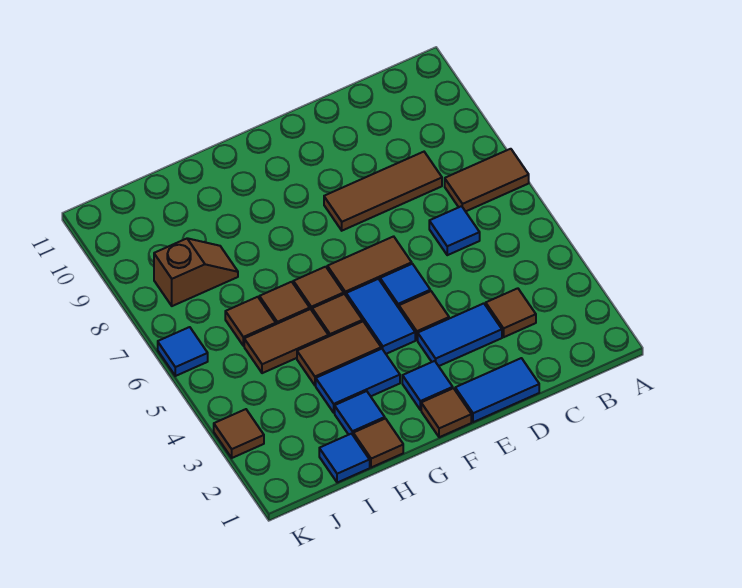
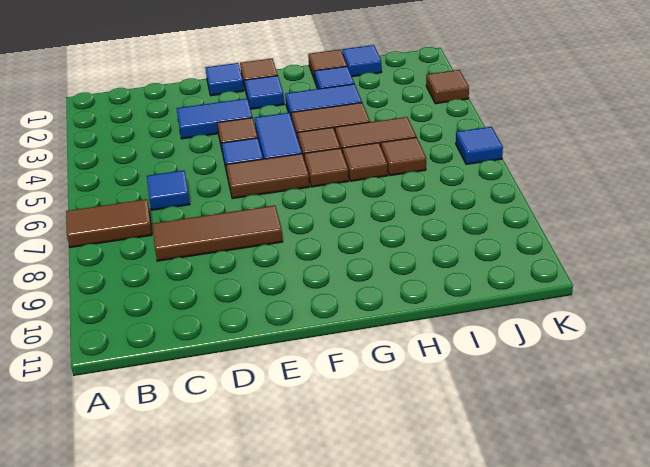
brown tile C3 level 1 -> none
blue tile D1:E1 level 1 -> blue tile E1 level 1
brown slope I8:J8 level 1 top J -> none

